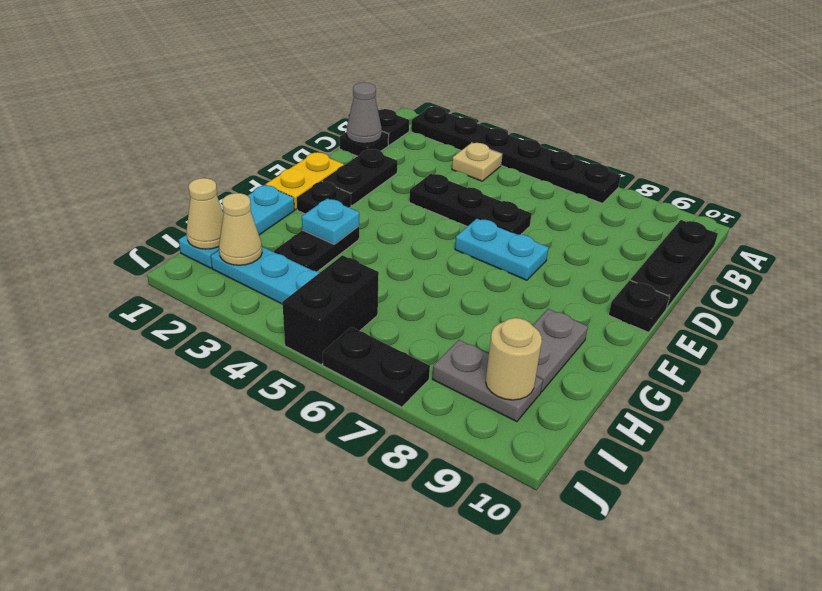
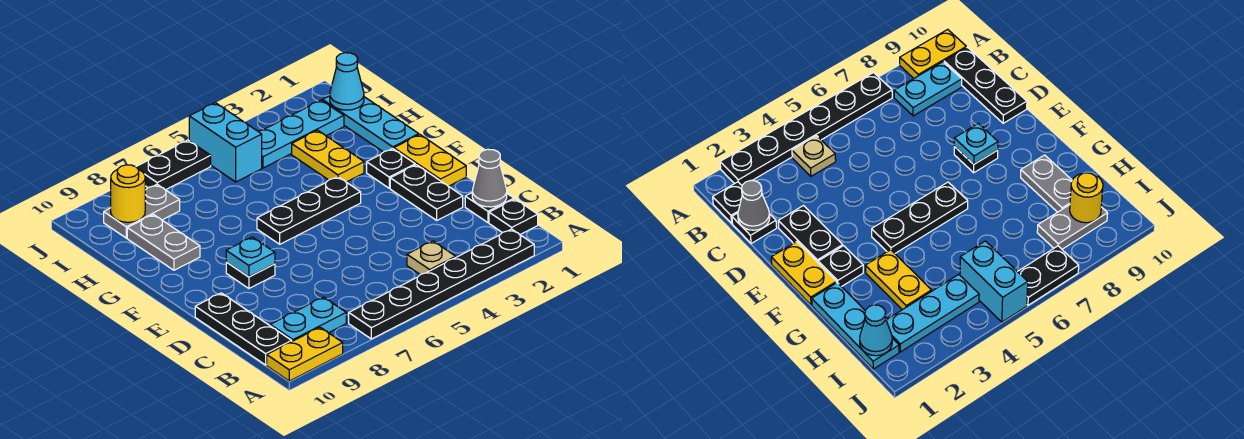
none -> yellow plate A9:A10 level 1
black plate D4:D6 level 1 -> black plate F4:F6 level 1
cyan plate E6:E7 level 1 -> cyan plate B8:B9 level 1
black plate E10 level 1 -> black plate E8 level 1
black plate G3:H3 level 1 -> yellow plate G3:H3 level 1
cyan plate G3 level 2 -> cyan plate E8 level 2
tan cone I1 level 2 -> cyan cone I1 level 2
tan cone I2 level 2 -> none
black brick I5:J5 level 1 -> cyan brick I5:J5 level 1
tan round brick I9 level 2 -> yellow round brick I9 level 2

